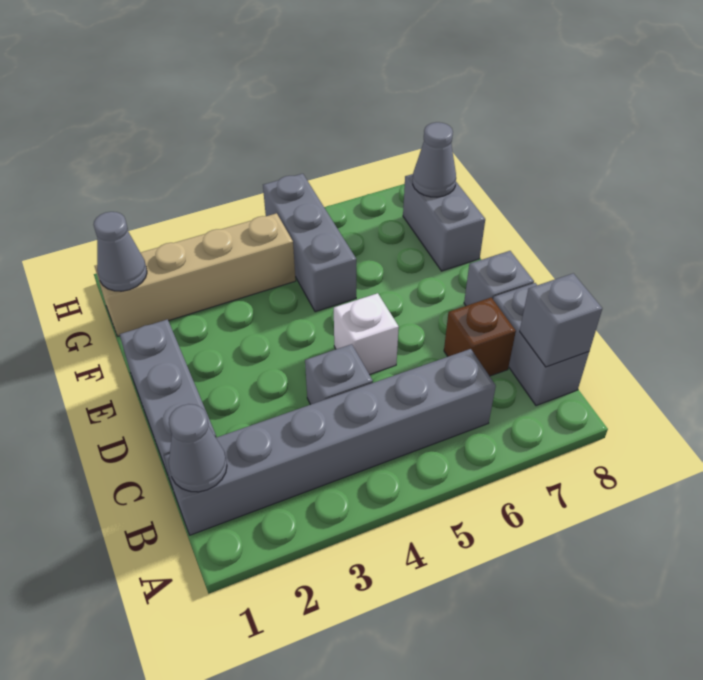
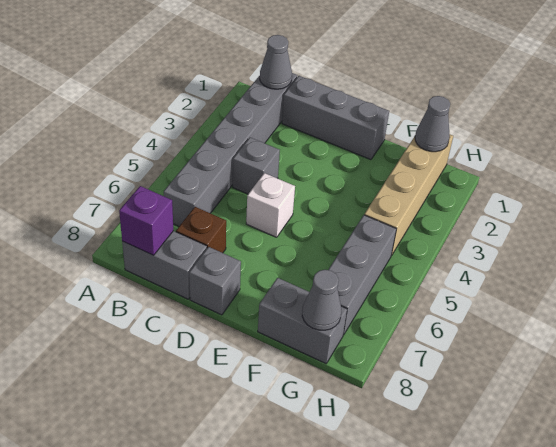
grey brick B8 level 2 -> purple brick B8 level 2
grey brick F5:H5 level 1 -> grey brick G5:G7 level 1

